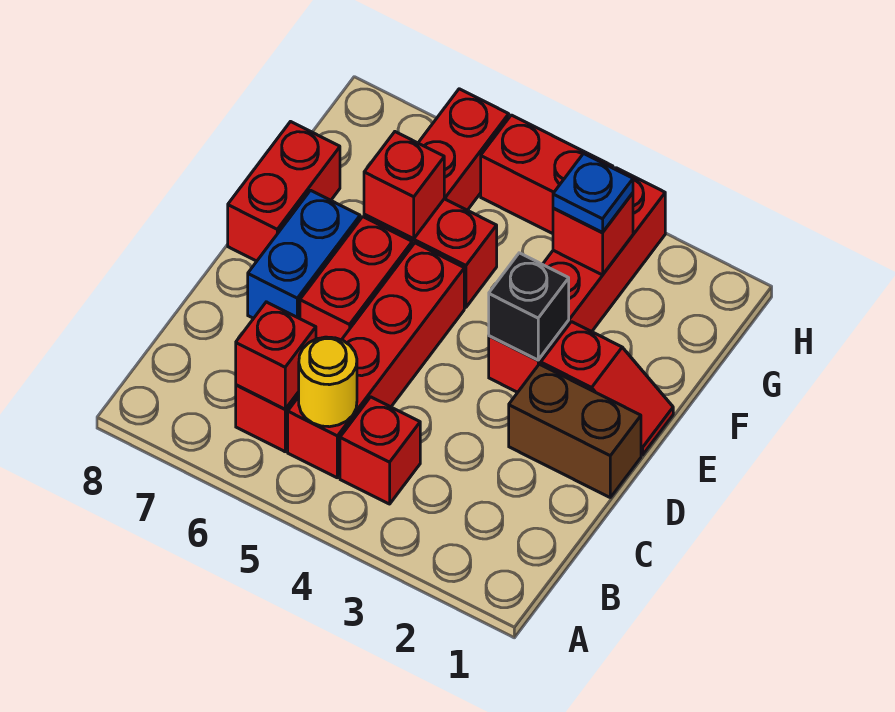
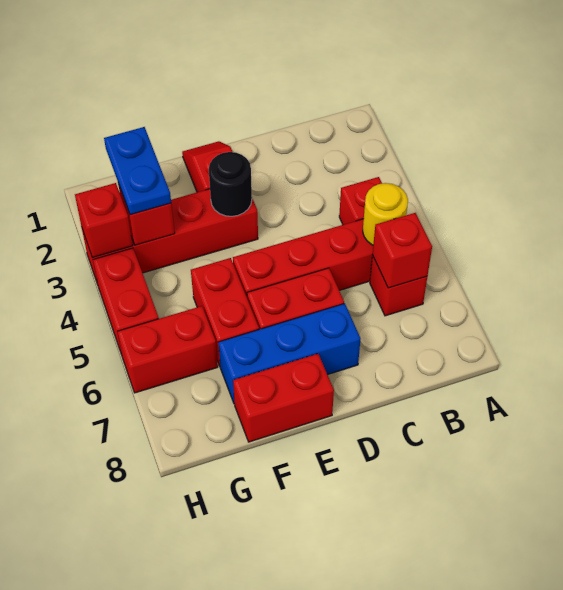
brown brick D1:D2 level 1 -> none
blue brick D7:E7 level 1 -> blue brick D7:F7 level 1
black brick E3 level 2 -> black round brick E3 level 2
red brick F6 level 2 -> red brick H3 level 2
blue plate G3 level 3 -> blue plate G2:G3 level 3

